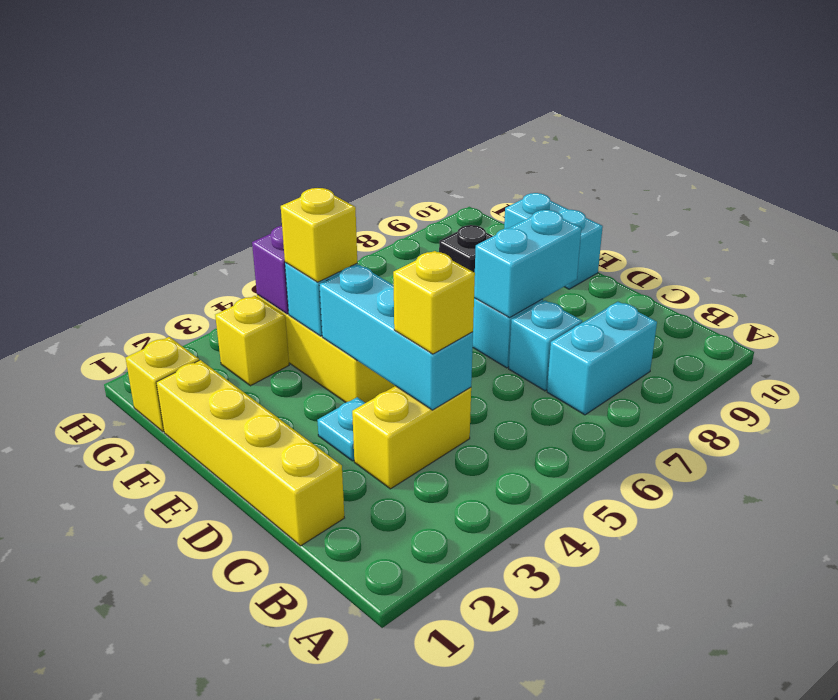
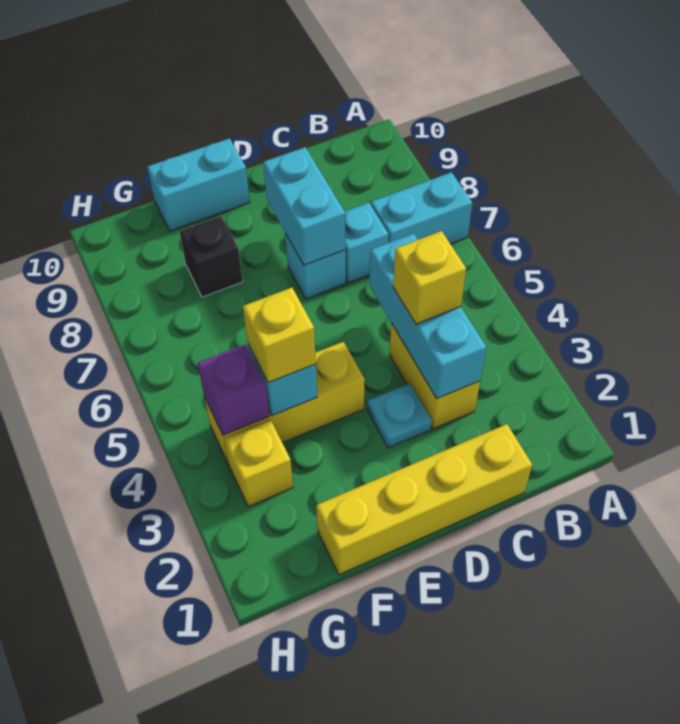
cyan brick B7:B8 level 1 -> cyan brick A7:B7 level 1
cyan brick C4:E4 level 2 -> cyan brick C3:C5 level 2
yellow brick G1 level 1 -> none

